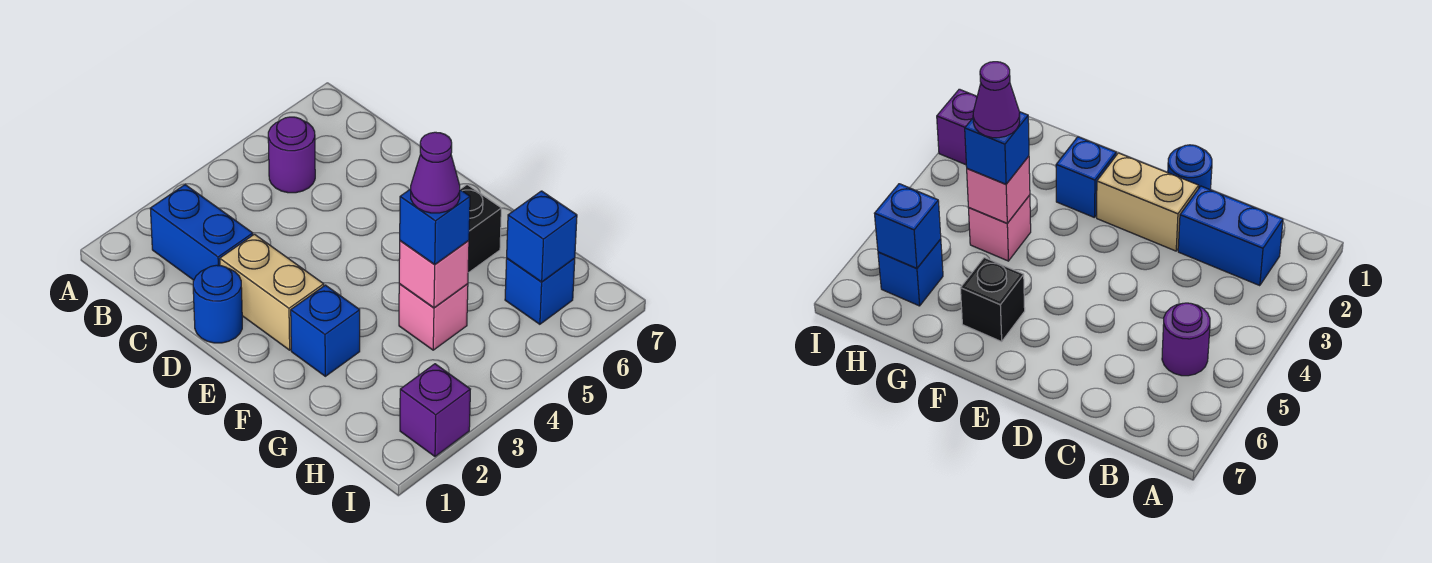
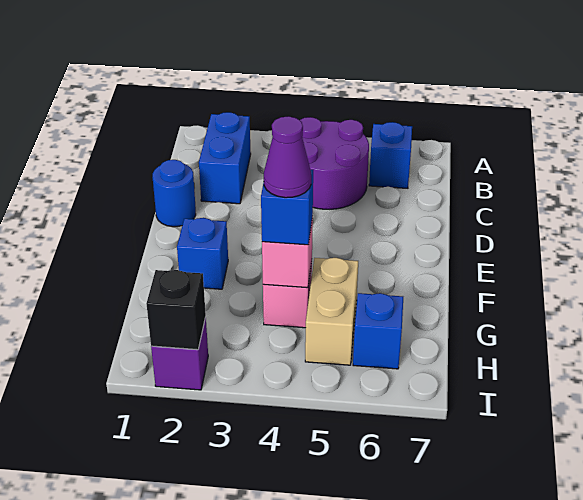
purple round brick B5 level 1 -> purple round brick B4:C5 level 1
tan brick D2:E2 level 1 -> tan brick G5:H5 level 1
black brick F6 level 1 -> black brick I2 level 2
blue brick H6 level 2 -> blue brick B6 level 1

